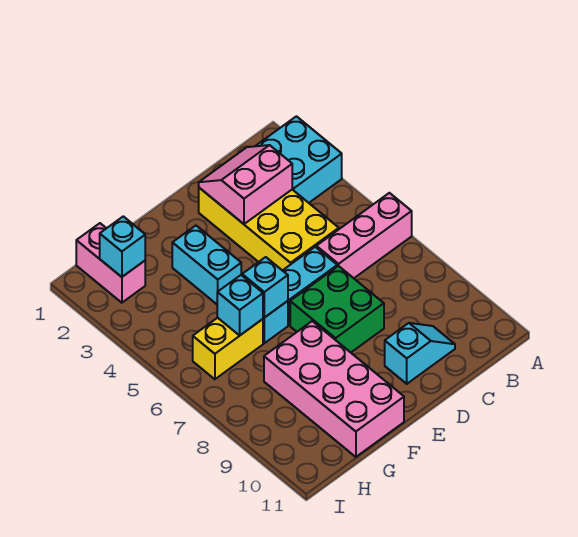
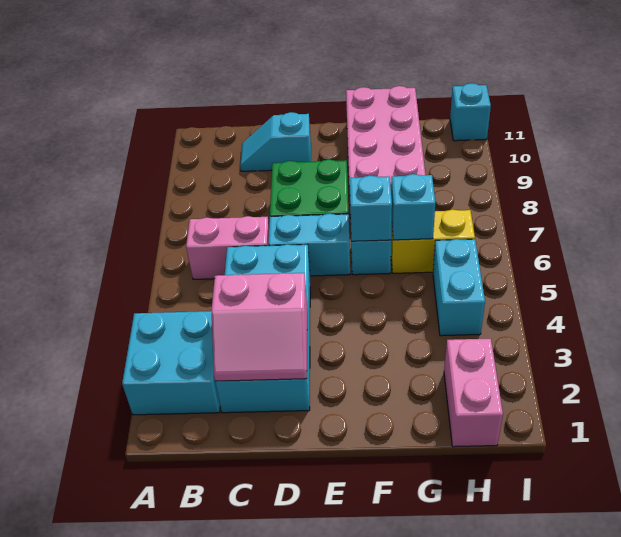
pink brick A6:C6 level 1 -> pink brick B6:C6 level 1
yellow brick C2:D5 level 1 -> cyan brick C2:D5 level 1
cyan brick F3:F4 level 1 -> cyan brick H4:H5 level 1
cyan brick H2 level 2 -> cyan brick I11 level 1

